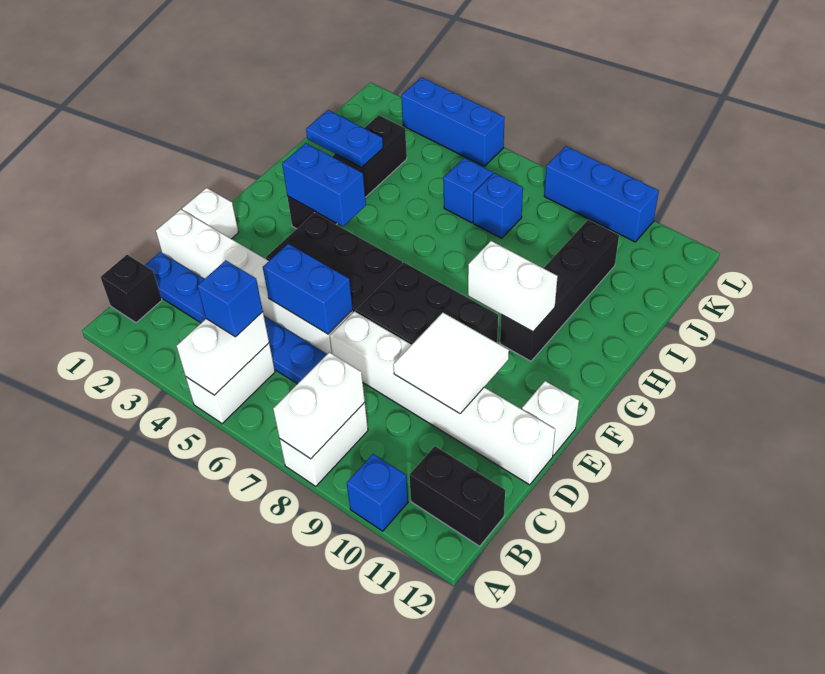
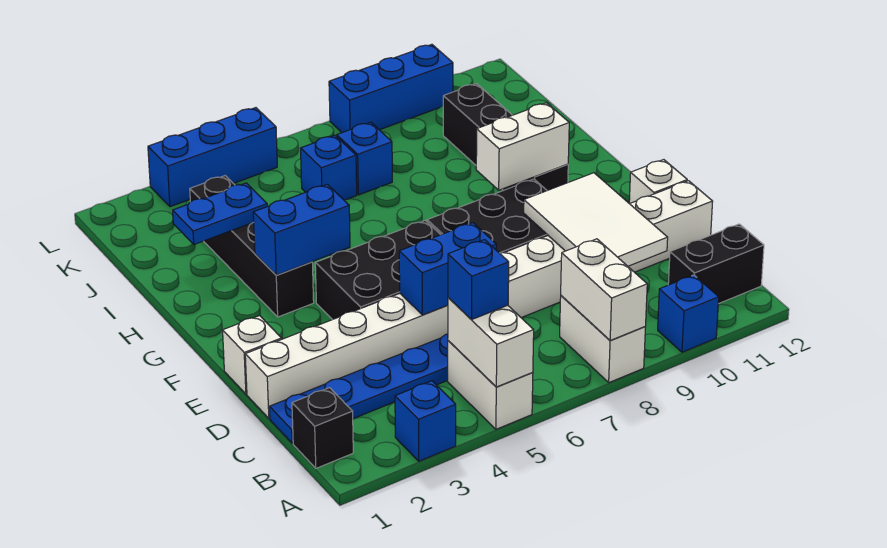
none -> blue brick A3 level 1
white tile D9:E10 level 2 -> white tile C9:E10 level 2

